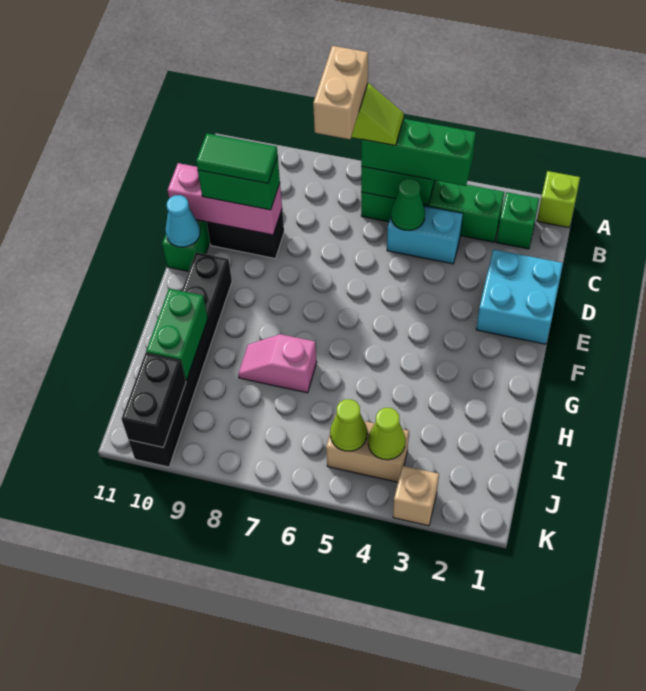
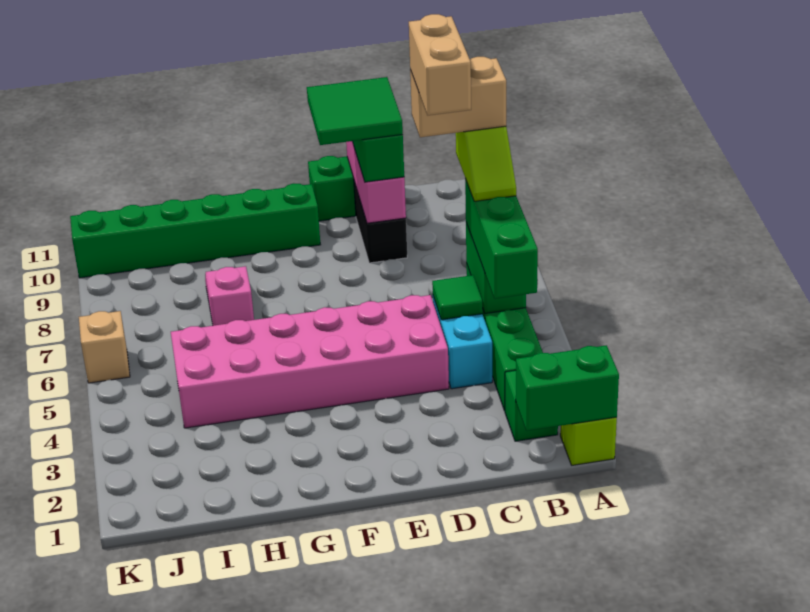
green cone C5 level 2 -> green tile C5 level 2
cyan brick D1:E2 level 1 -> none
none -> pink brick D4:I5 level 1
green tile D9:D10 level 4 -> green tile D9:E10 level 4
cyan cone E11 level 2 -> none
black brick F10:K10 level 1 -> green brick F10:K10 level 1
green brick H10:I10 level 2 -> green brick A1:B1 level 2
tan brick J4:J5 level 1 -> tan brick C6:C7 level 6
lime cone J4 level 2 -> none
lime cone J5 level 2 -> none
black brick J10:K10 level 2 -> none
tan brick K3 level 1 -> tan brick K6 level 1

